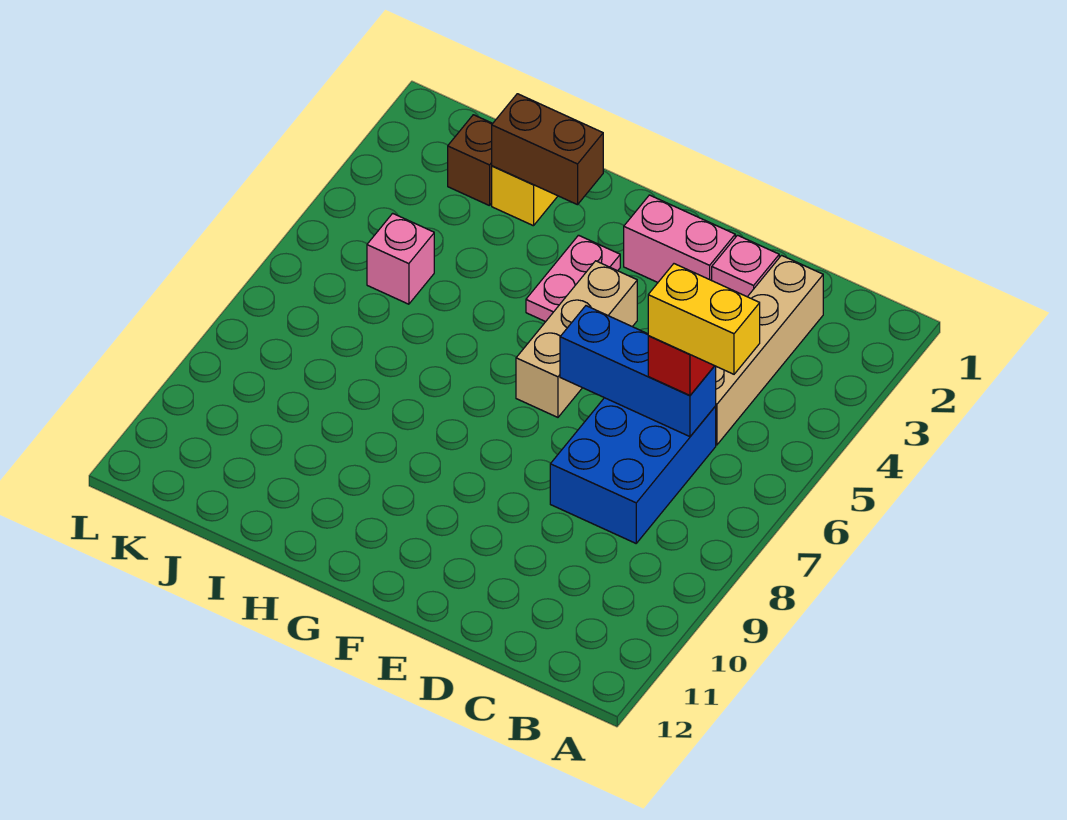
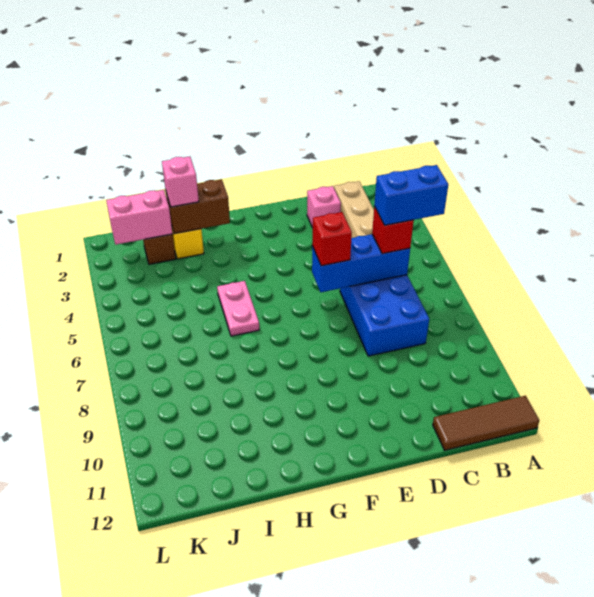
none -> brown tile A12:C12 level 1
yellow brick B6:C6 level 4 -> blue brick B6:C6 level 4
pink brick E2:F2 level 1 -> pink brick J2:K2 level 2
none -> red brick E6 level 3
tan brick F4:F6 level 1 -> none
pink plate G3:G4 level 1 -> pink plate H5:H6 level 1
pink brick J5 level 1 -> pink brick I2 level 3

